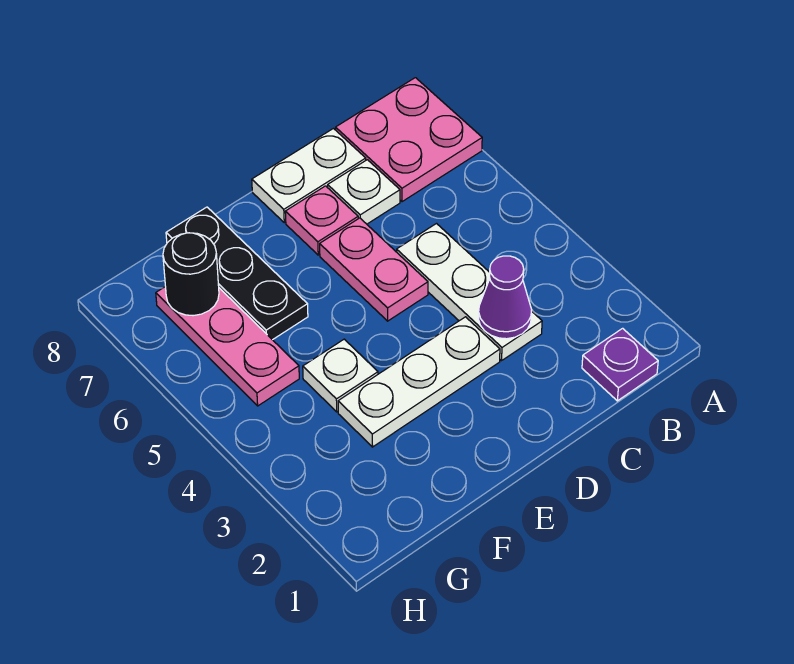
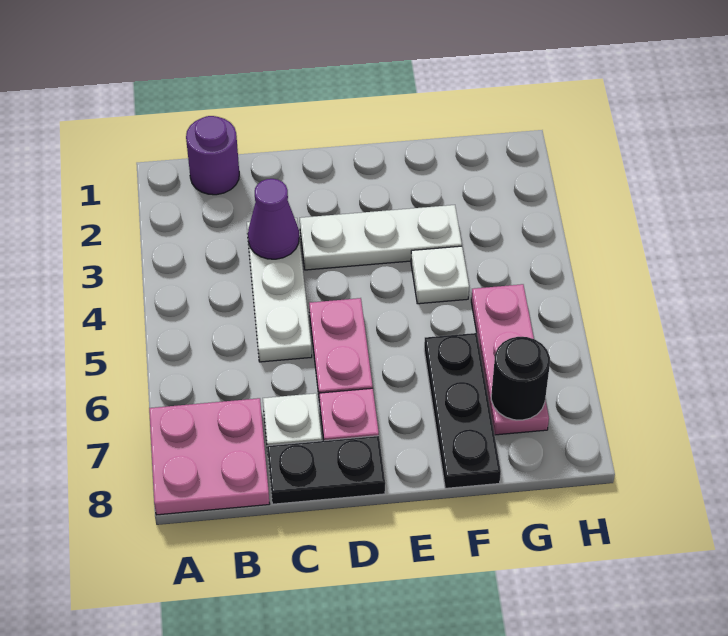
purple plate B1 level 1 -> purple round brick B1 level 1
white plate C8:D8 level 1 -> black plate C8:D8 level 1

